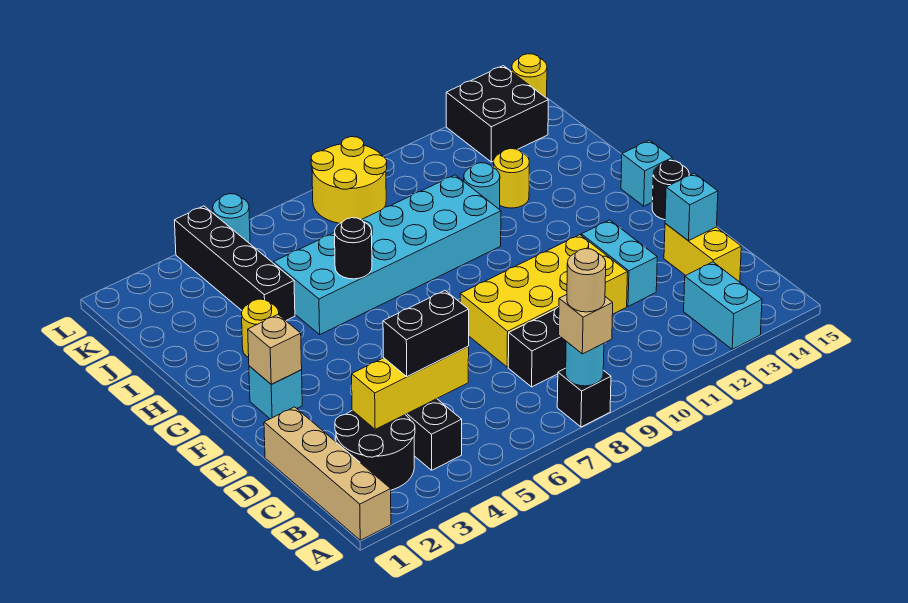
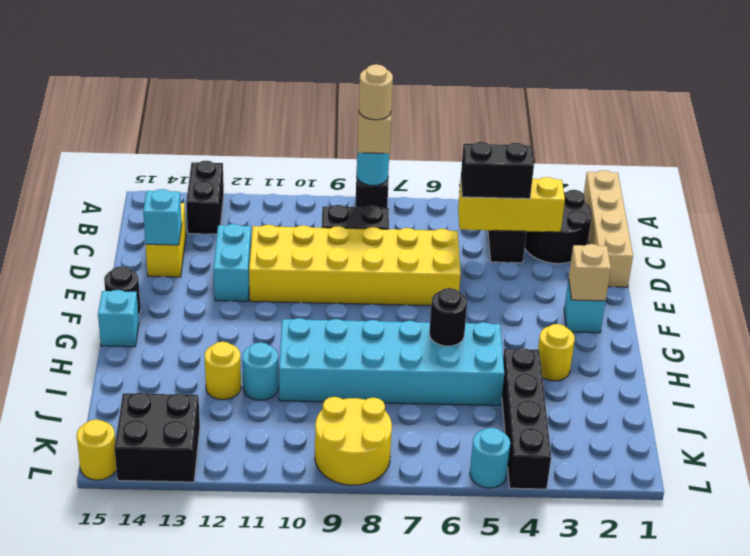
cyan brick A13:B13 level 1 -> black brick A13:B13 level 1
yellow brick D8:E11 level 1 -> yellow brick D6:E11 level 1

